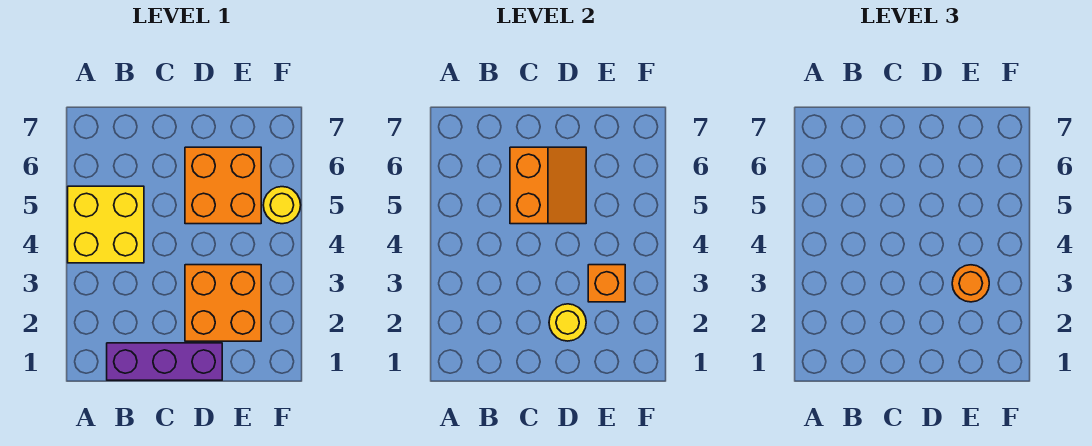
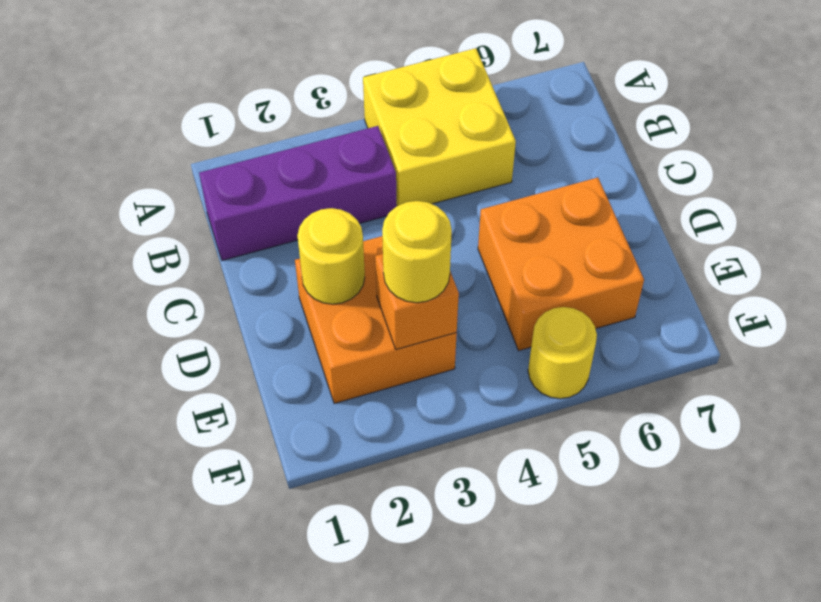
purple brick B1:D1 level 1 -> purple brick B1:B3 level 1
orange slope C5:D6 level 2 top C -> none
orange round brick E3 level 3 -> yellow round brick E3 level 3

